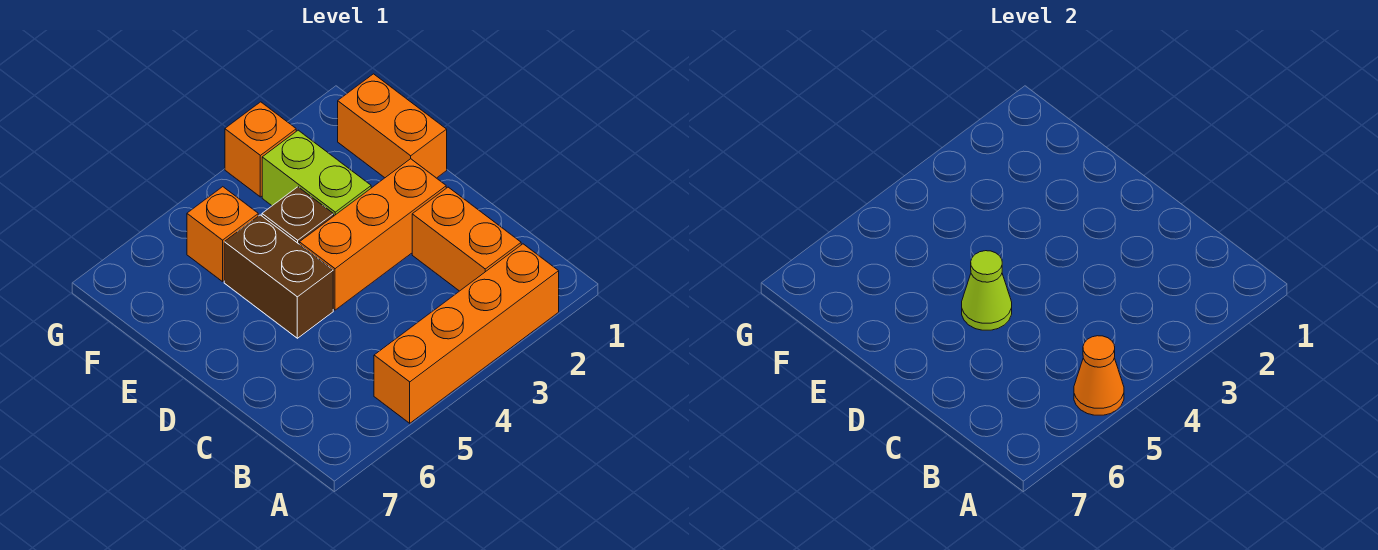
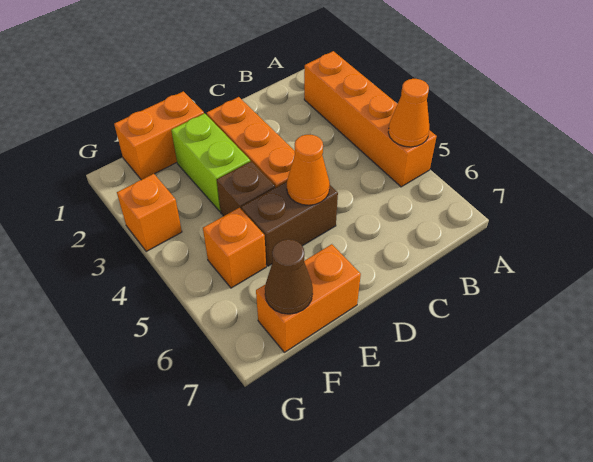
orange brick B2:C2 level 1 -> orange brick E7:F7 level 1
lime cone D5 level 2 -> orange cone D5 level 2
lime brick E3:F3 level 1 -> lime brick E2:E3 level 1
none -> brown cone F7 level 2

